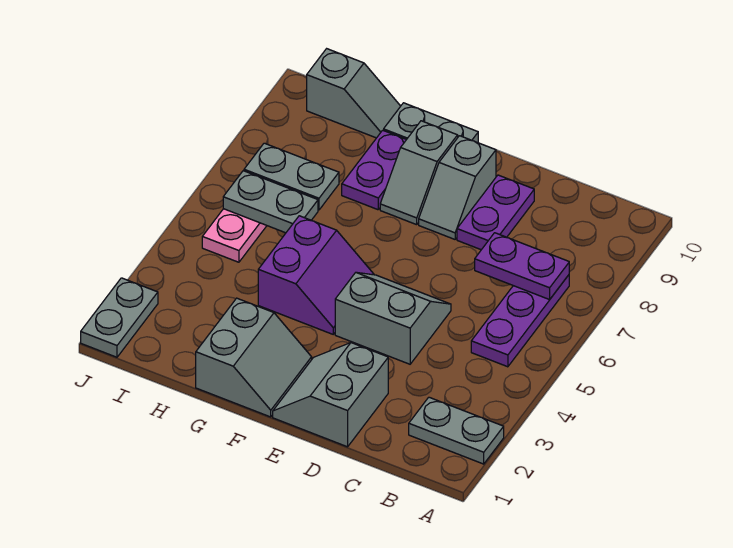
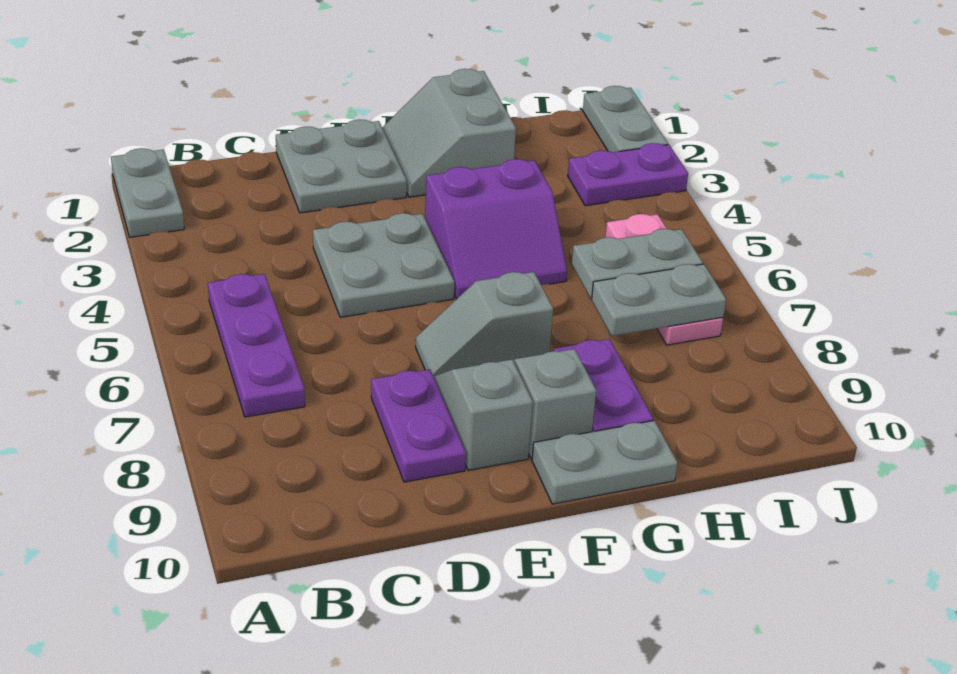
grey plate A2:B2 level 1 -> grey plate A1:A2 level 1
purple plate B7:C7 level 2 -> purple plate I3:J3 level 1
grey slope D1:E2 level 1 top D -> grey plate D1:E2 level 1
grey slope D4:E5 level 1 top 4 -> grey plate D4:E5 level 1
purple slope F4:G5 level 1 top G -> purple slope F4:G5 level 1 top 4
grey slope H10:I10 level 1 top I -> grey slope E7:F7 level 1 top F

